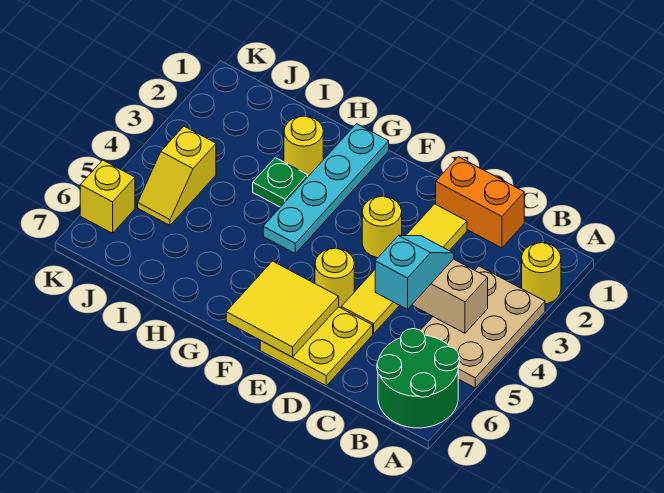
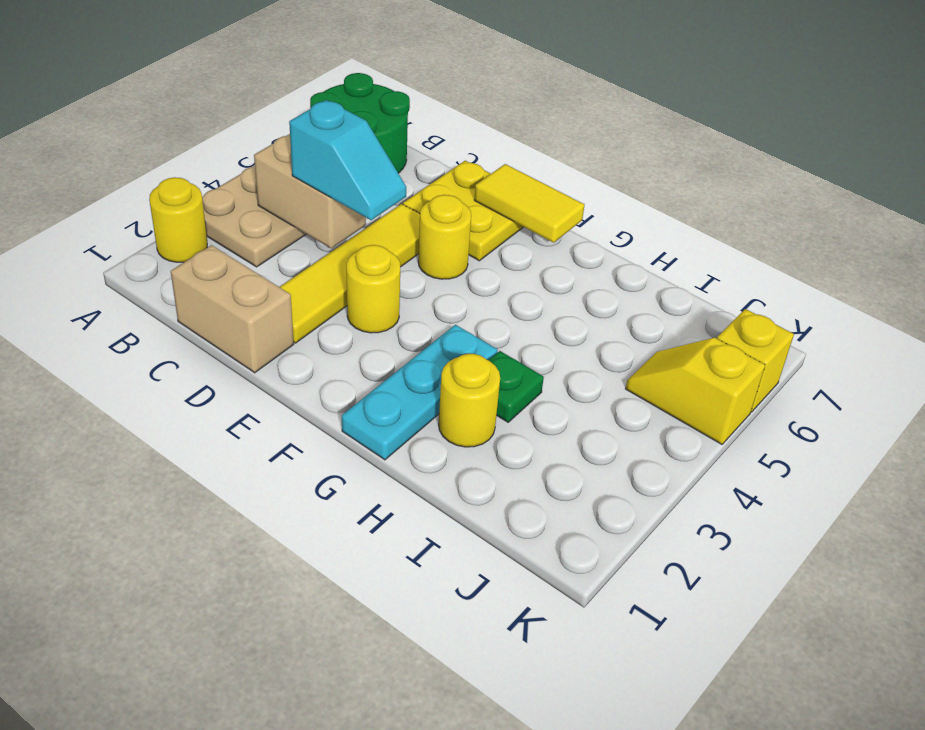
orange brick C1:D1 level 1 -> tan brick C1:D1 level 1
cyan slope C4:C5 level 3 top 5 -> cyan slope C4:D4 level 3 top C
yellow tile E6:F7 level 2 -> yellow tile E7:F7 level 2
cyan plate G1:G4 level 1 -> cyan plate G1:G3 level 1
yellow slope J4:J5 level 1 top 4 -> yellow slope J5:K5 level 1 top K

